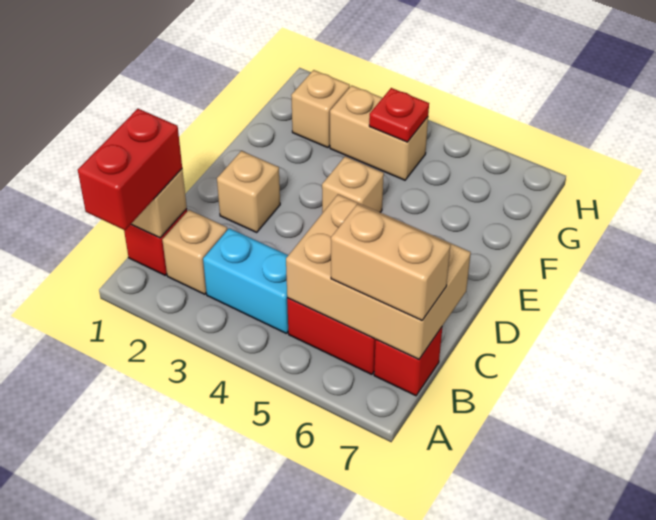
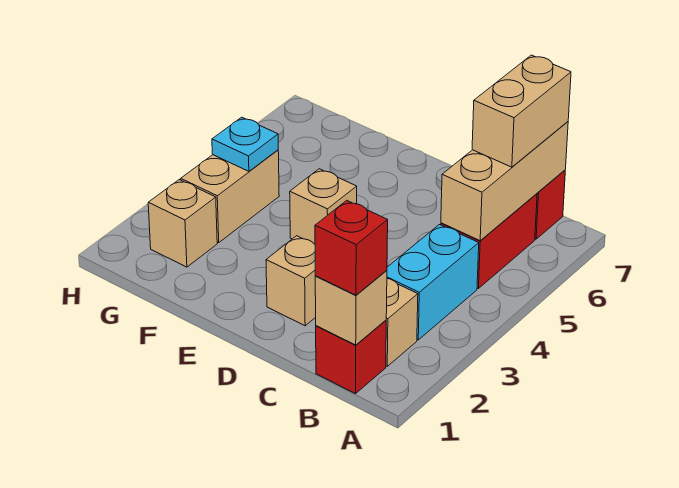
red brick A1:B1 level 3 -> red brick B1 level 3
tan brick B5:C7 level 2 -> tan brick B5:B7 level 2
red plate G4 level 2 -> cyan plate G4 level 2

